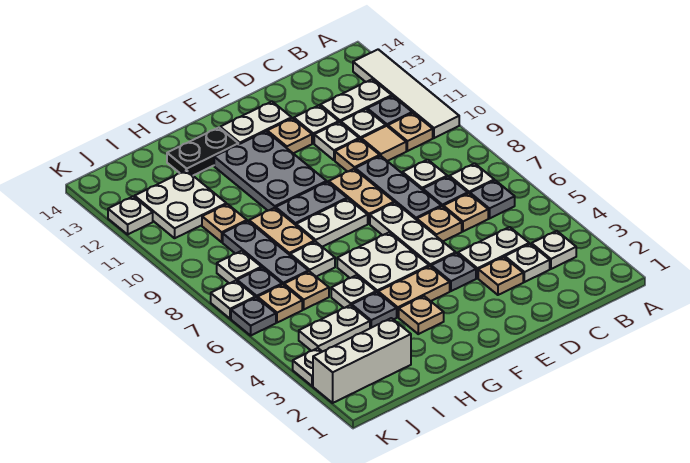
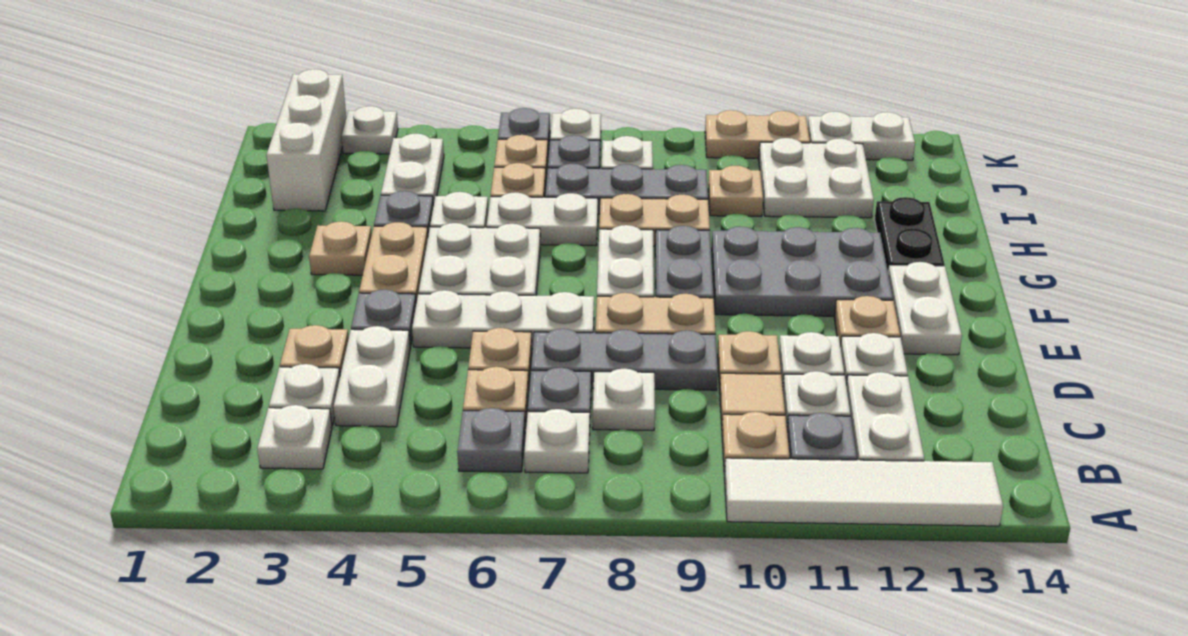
white plate H7 level 1 -> white plate H6:H7 level 1
none -> tan plate K10:K11 level 1
white plate K12 level 1 -> white plate K12:K13 level 1

